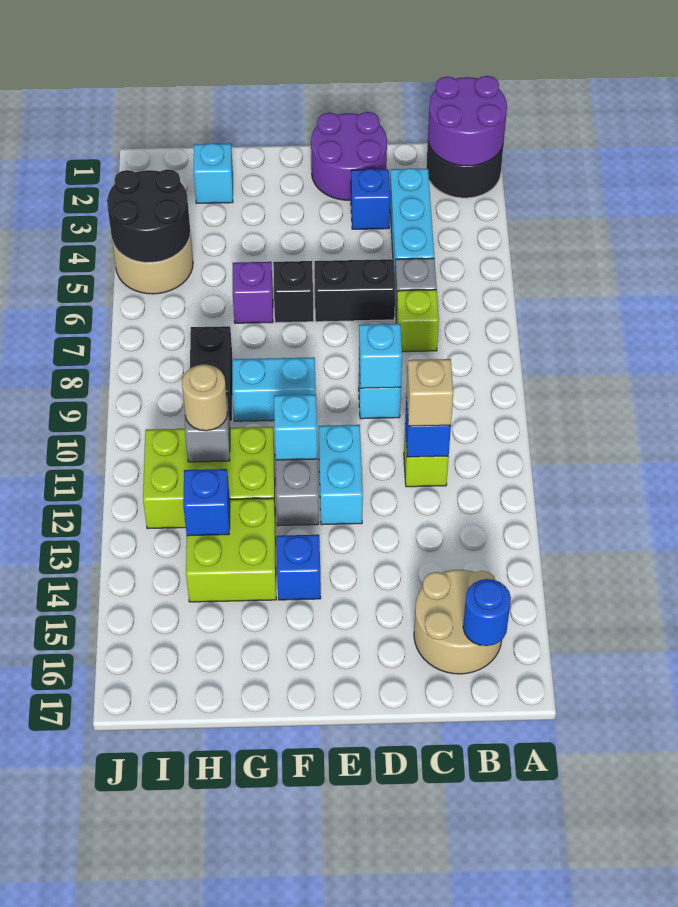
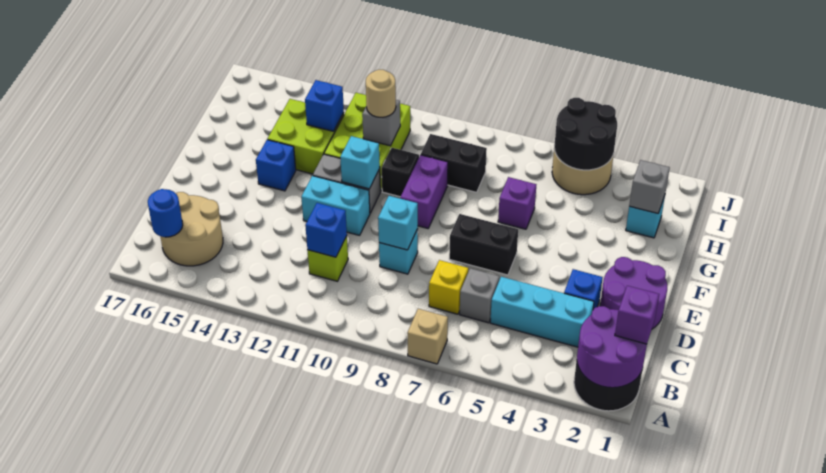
none -> purple brick B1 level 3
lime brick C7 level 1 -> yellow brick C7 level 1
tan brick C11 level 3 -> tan brick A7 level 1
black brick D6:E6 level 1 -> black brick E6:E7 level 1
black brick F6 level 1 -> black brick G10 level 1
cyan brick F9:G9 level 1 -> purple brick F9:G9 level 1
none -> grey brick H2 level 2

